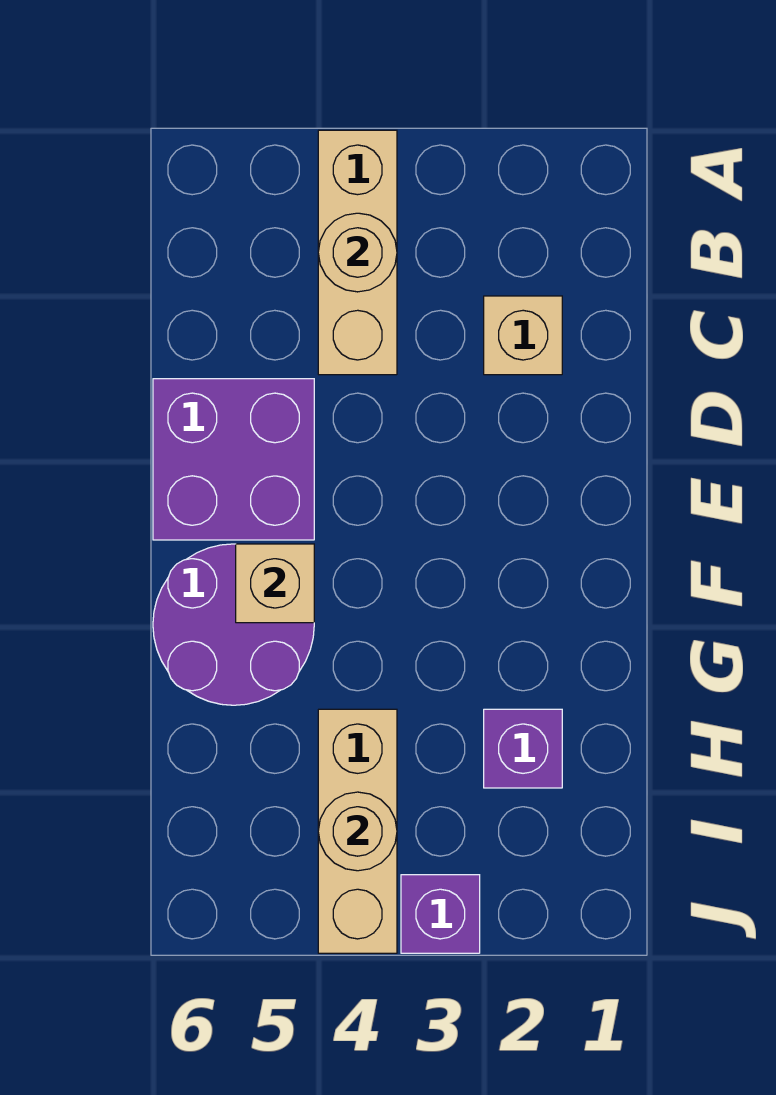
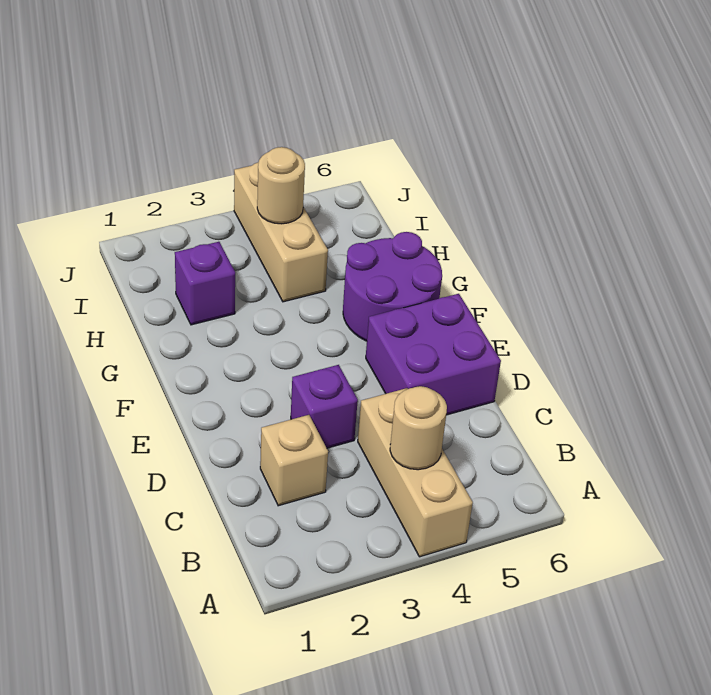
tan brick F5 level 2 -> none
purple brick J3 level 1 -> purple brick D3 level 1

